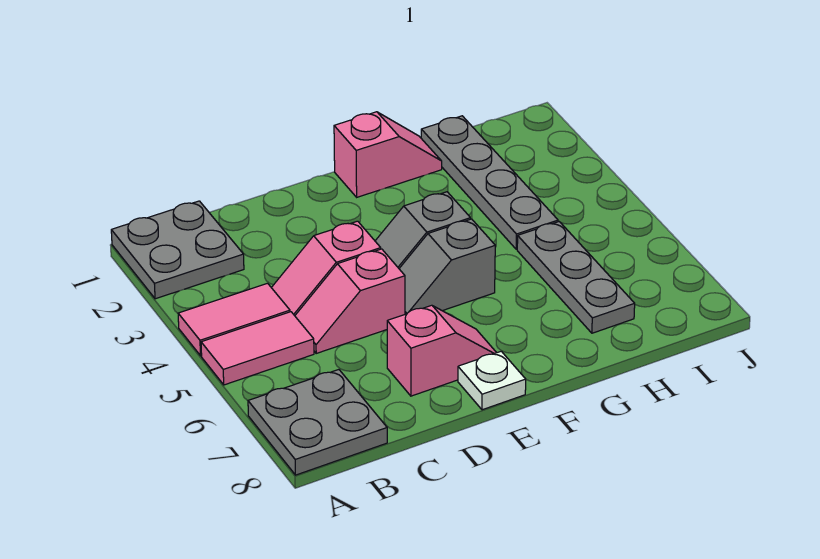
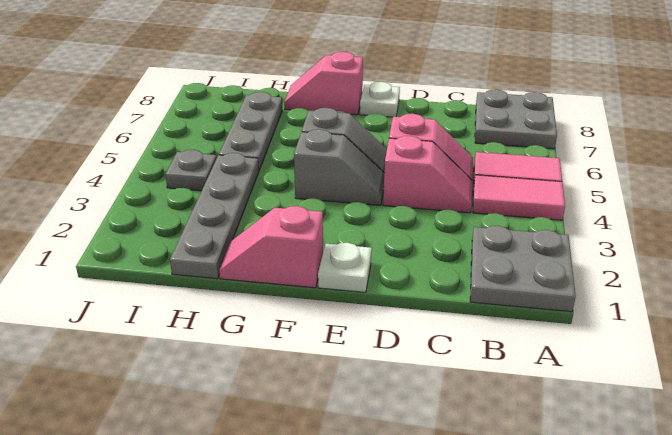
pink slope D7:E7 level 1 top D -> pink slope F8:G8 level 1 top F
none -> white plate E1 level 1
none -> grey plate I4 level 1

